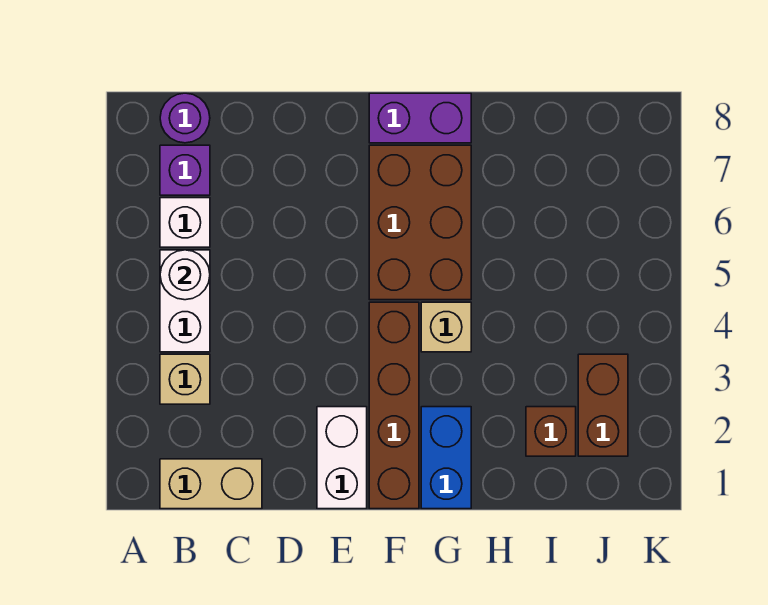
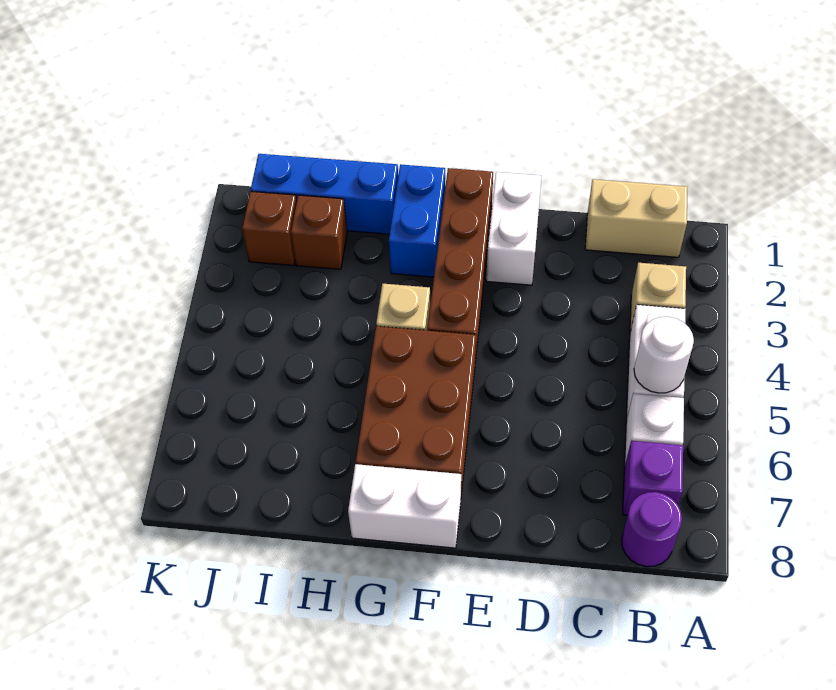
purple brick F8:G8 level 1 -> white brick F8:G8 level 1
none -> blue brick H1:J1 level 1
brown brick J2:J3 level 1 -> brown brick J2 level 1

